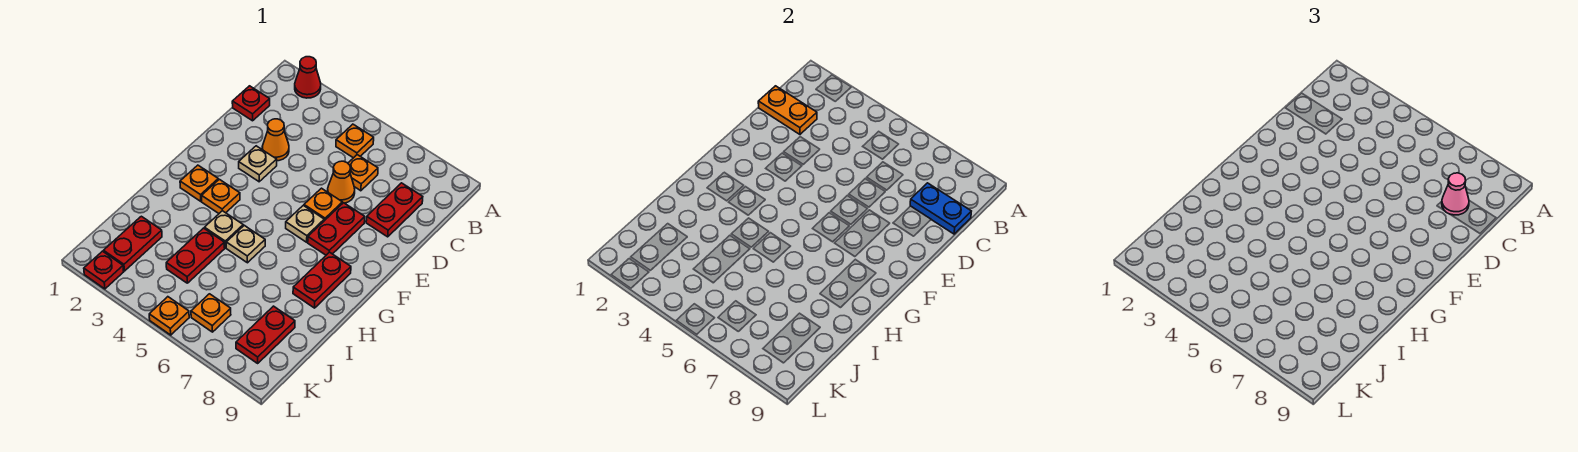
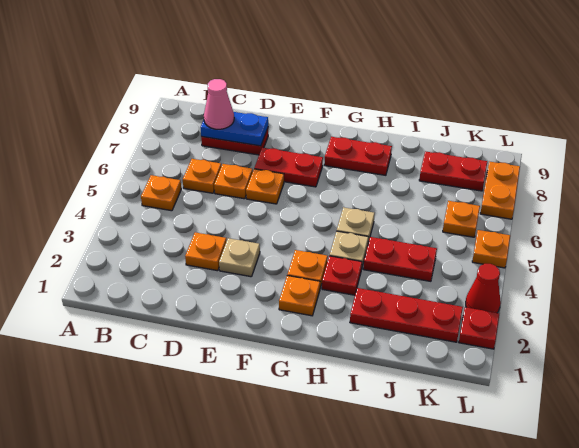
red cone A2 level 1 -> red cone L3 level 1
red plate C1 level 1 -> red plate H3 level 1
orange plate C1:C2 level 2 -> orange plate L7:L8 level 1
blue plate C8:C9 level 2 -> blue plate C8:D8 level 2
orange cone D3 level 1 -> orange plate D3 level 1
orange cone D6 level 1 -> orange plate D6 level 1
tan plate F6 level 1 -> none
red plate J2:K2 level 1 -> red plate I2:K2 level 1

